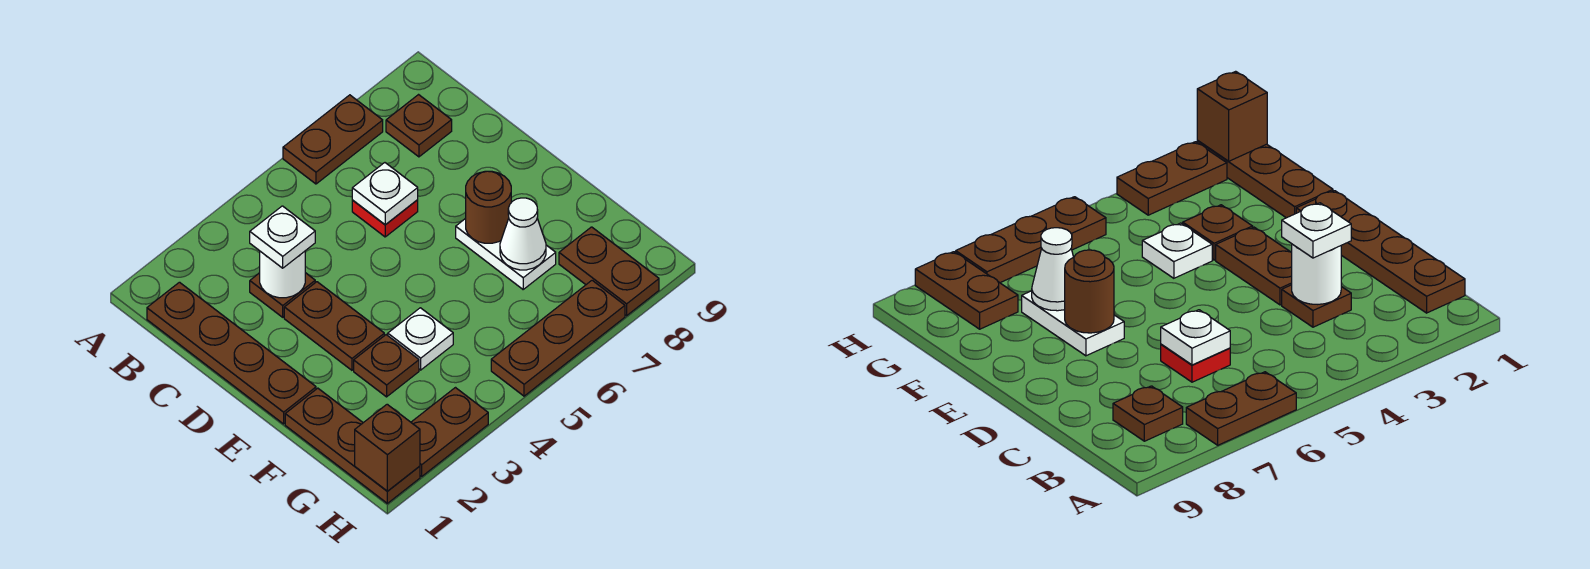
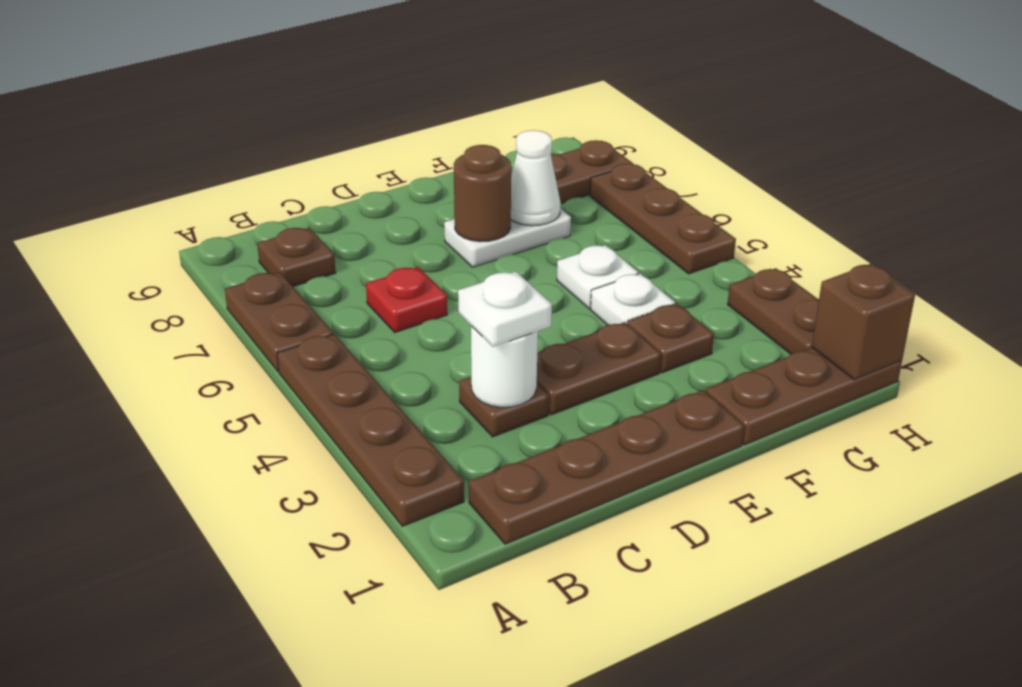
none -> brown plate A2:A5 level 1
white plate C6 level 2 -> white plate F5 level 1

